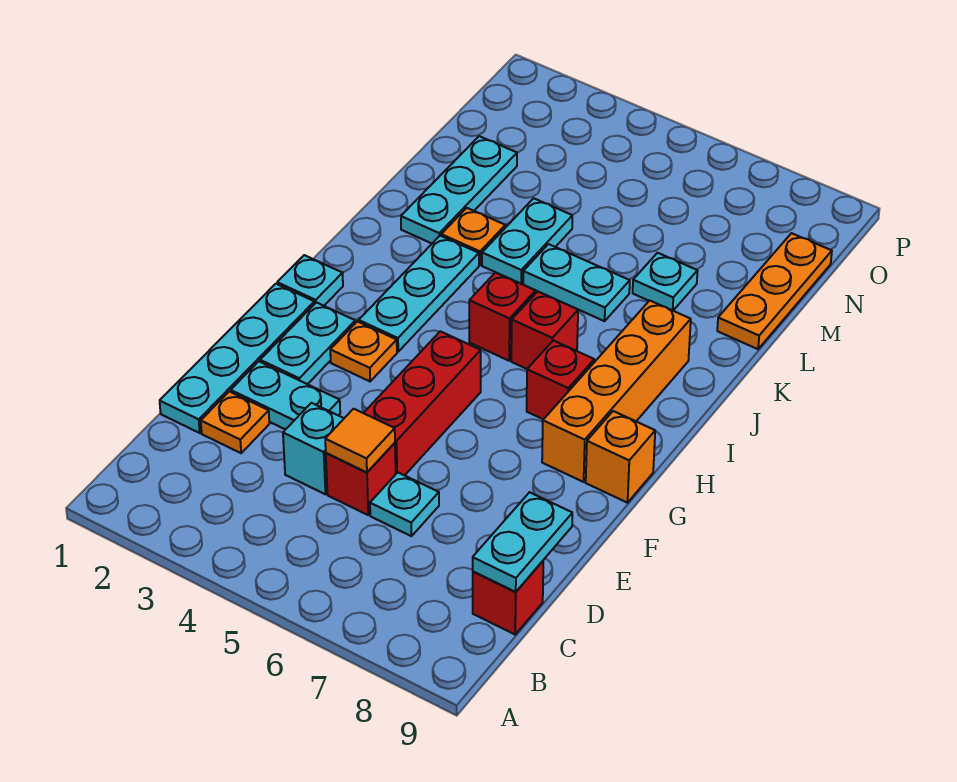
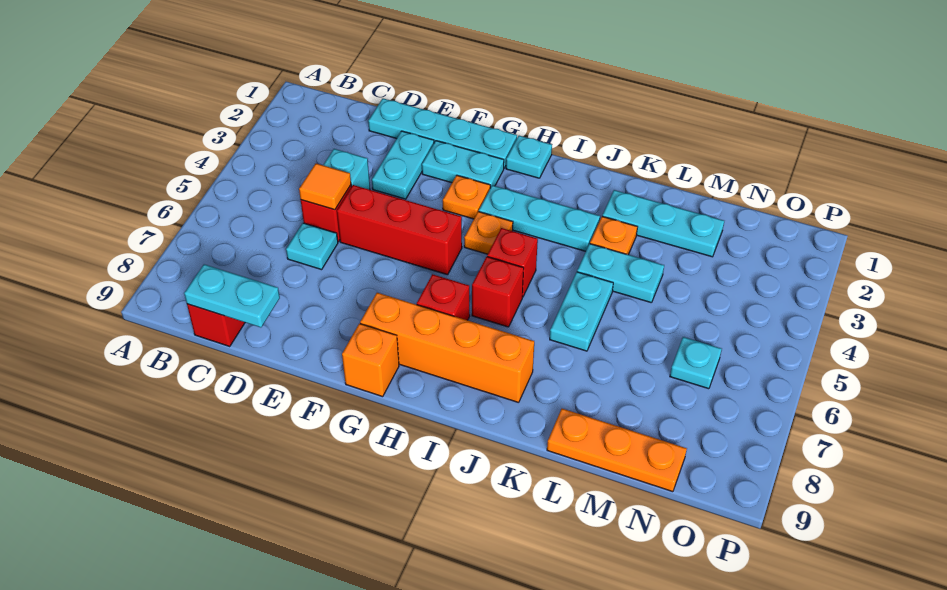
orange plate D2 level 1 -> orange plate H4 level 1
cyan plate L7 level 1 -> cyan plate N6 level 1

